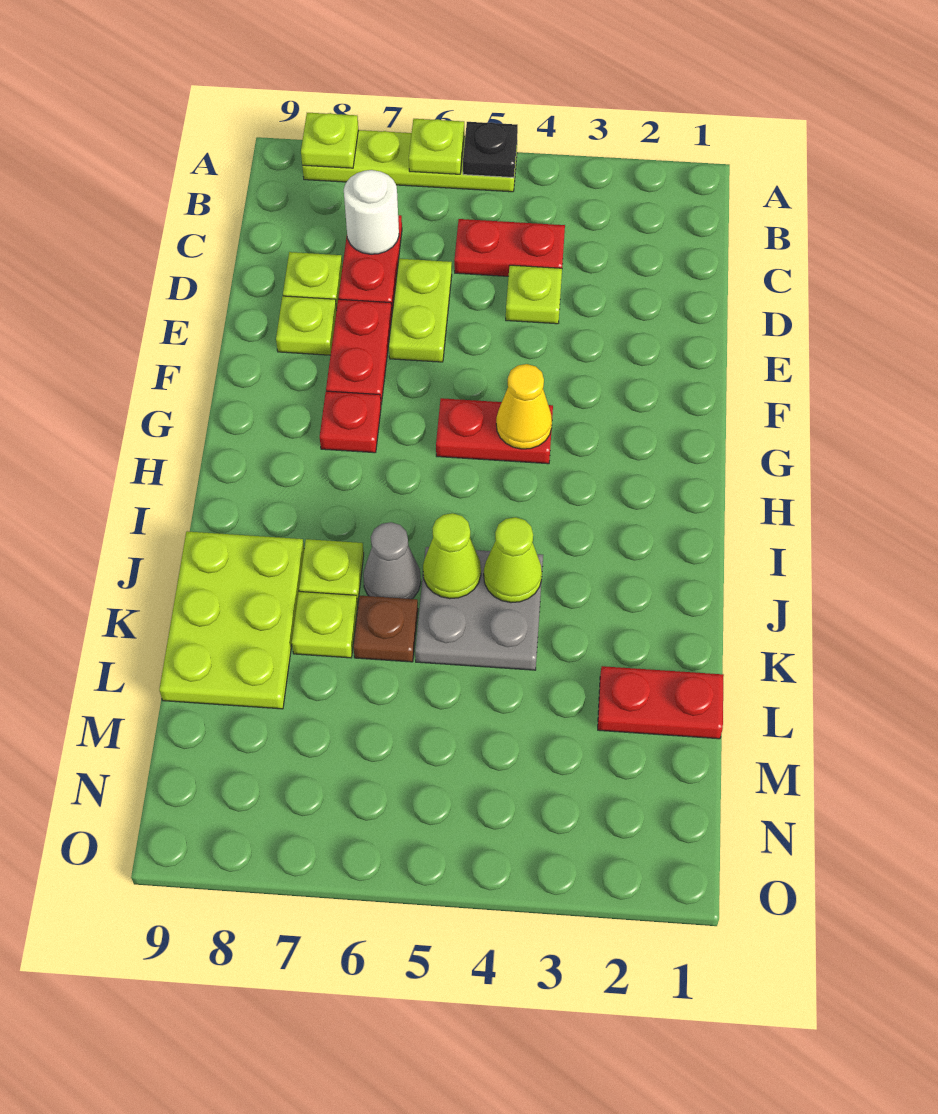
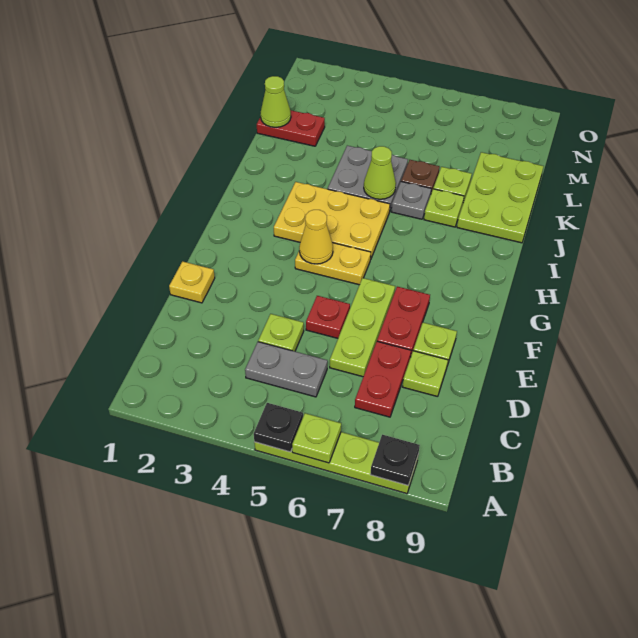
lime plate A8 level 2 -> black plate A8 level 2
red plate C4:C5 level 1 -> grey plate C4:C5 level 1
white round brick C7 level 2 -> none
lime plate D6:E6 level 1 -> lime plate D6:F6 level 1
none -> yellow plate E1 level 1
red plate G4:G5 level 1 -> yellow plate G4:G5 level 1
red plate G7 level 1 -> red plate E5 level 1
none -> yellow plate H3:I5 level 1
lime cone J4 level 2 -> lime cone L1 level 2
grey cone J6 level 1 -> grey plate J6 level 1

